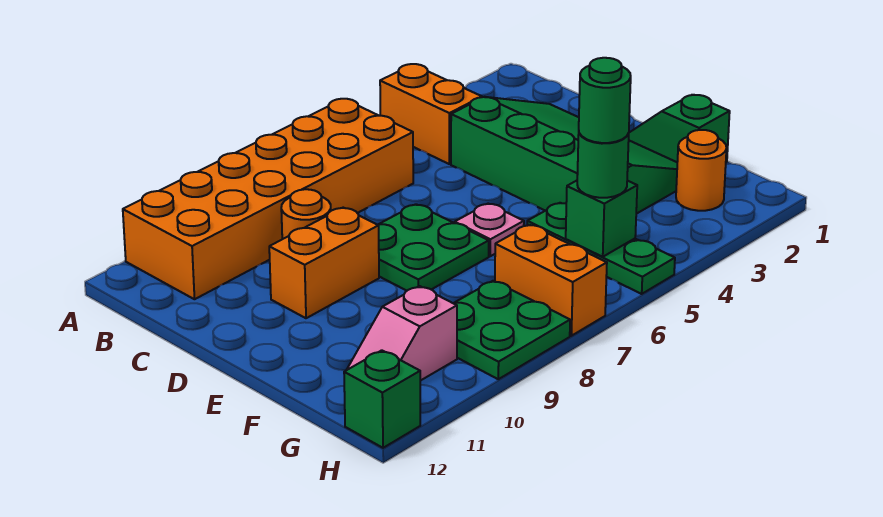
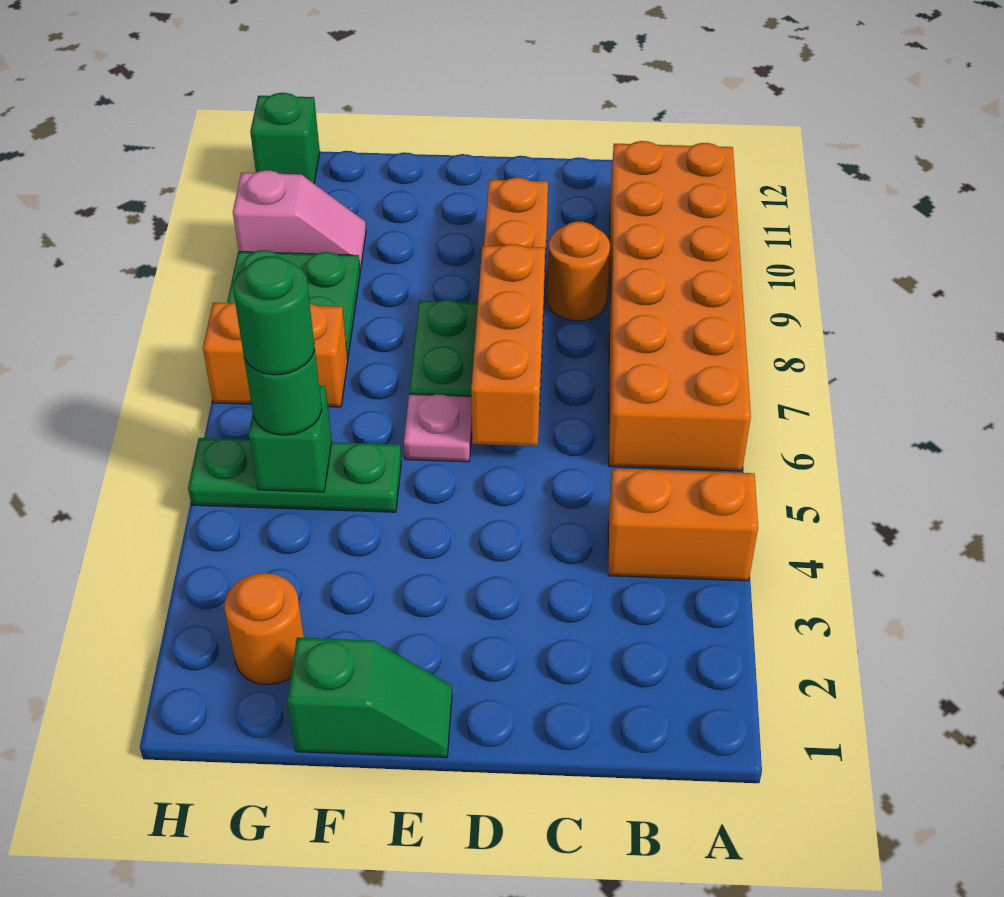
green slope C2:F4 level 1 top 4 -> none
none -> orange brick D6:D8 level 2
pink slope G10:G11 level 1 top 10 -> pink slope G10:H10 level 1 top H

